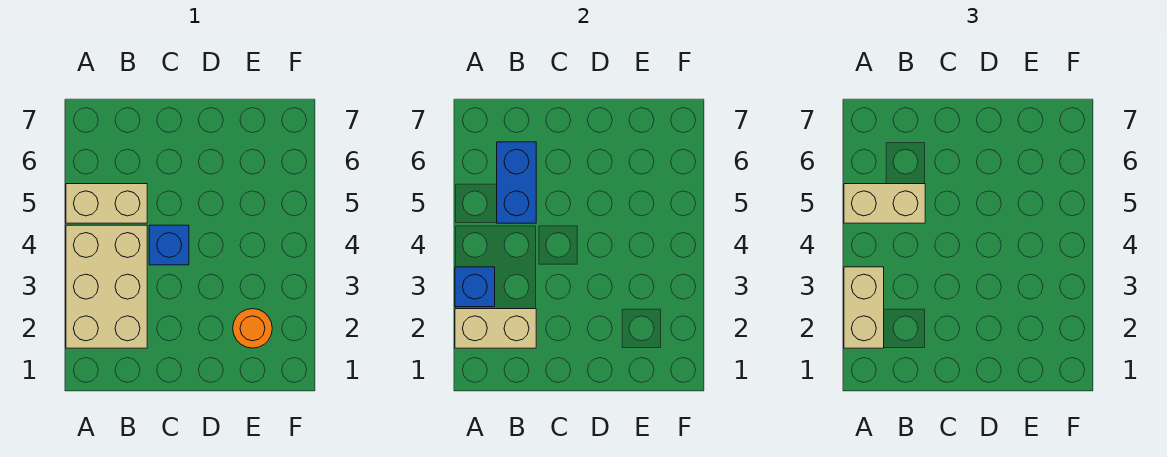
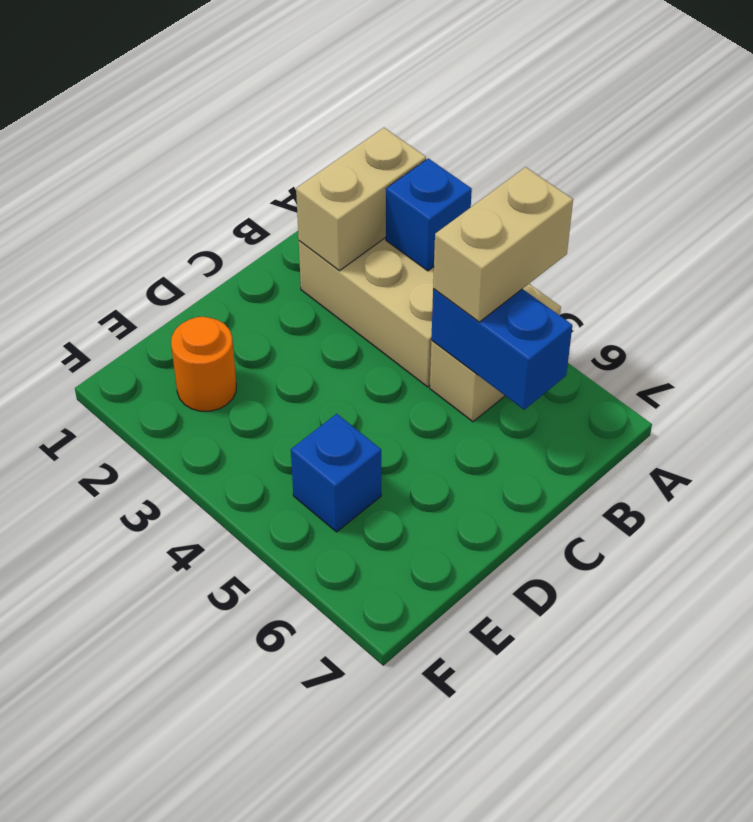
tan brick A2:A3 level 3 -> none
blue brick C4 level 1 -> blue brick E5 level 1

